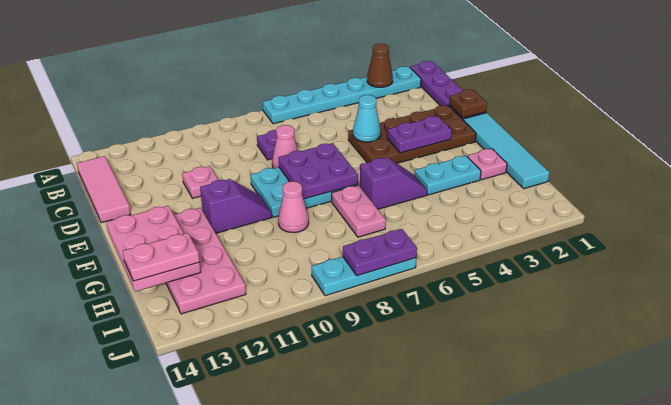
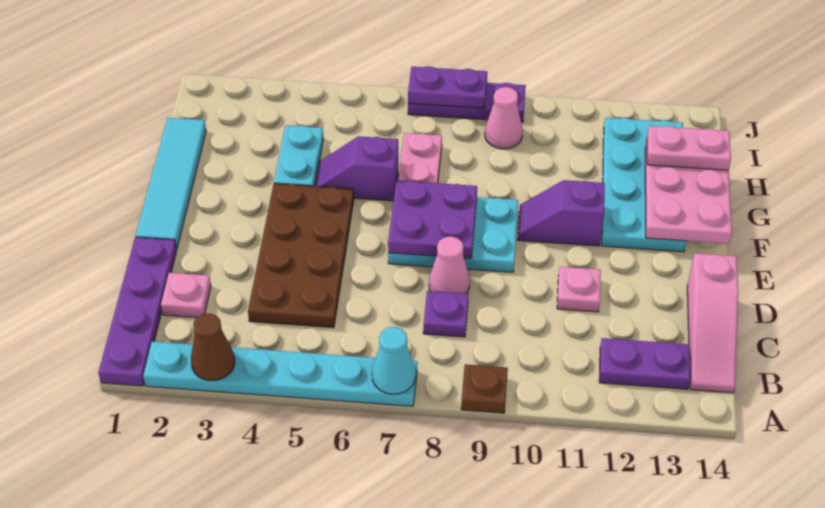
pink tile B14:D14 level 1 -> pink slope B14:D14 level 1 top D
brown plate D1 level 2 -> brown plate A9 level 1
brown plate D2:E5 level 1 -> brown plate C4:F5 level 1
cyan cone D5 level 2 -> cyan cone A7 level 2
purple plate E3:E4 level 2 -> purple plate B12:B13 level 1
pink plate F12:I13 level 1 -> cyan plate F12:I13 level 1
pink plate G2 level 1 -> pink plate C2 level 1
cyan plate G3:G4 level 1 -> cyan plate G4:H4 level 1
pink cone G9 level 1 -> pink cone I9 level 1
cyan plate J7:J9 level 1 -> purple plate J7:J9 level 1

